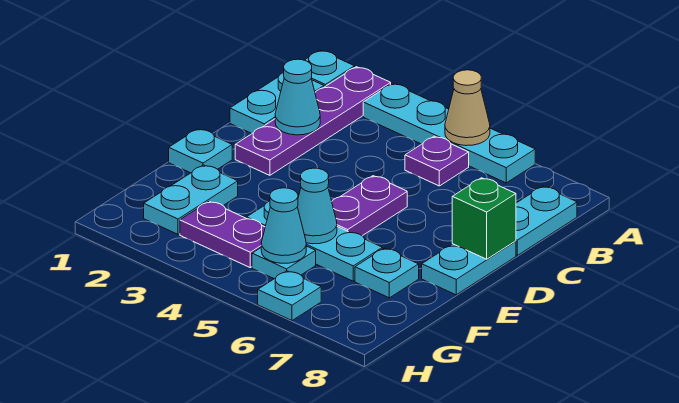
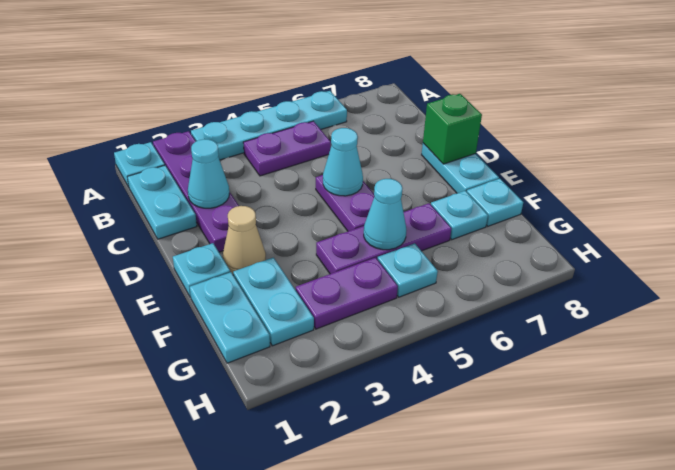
tan cone A5 level 2 -> tan cone E2 level 1
purple plate B5 level 1 -> purple plate B4:B5 level 1
cyan plate B8:C8 level 1 -> cyan plate F1:G1 level 1
cyan plate F4:F6 level 1 -> purple plate F4:F6 level 1
cyan cone G5 level 2 -> cyan cone D5 level 2
cyan plate H6 level 1 -> cyan plate F8 level 1

